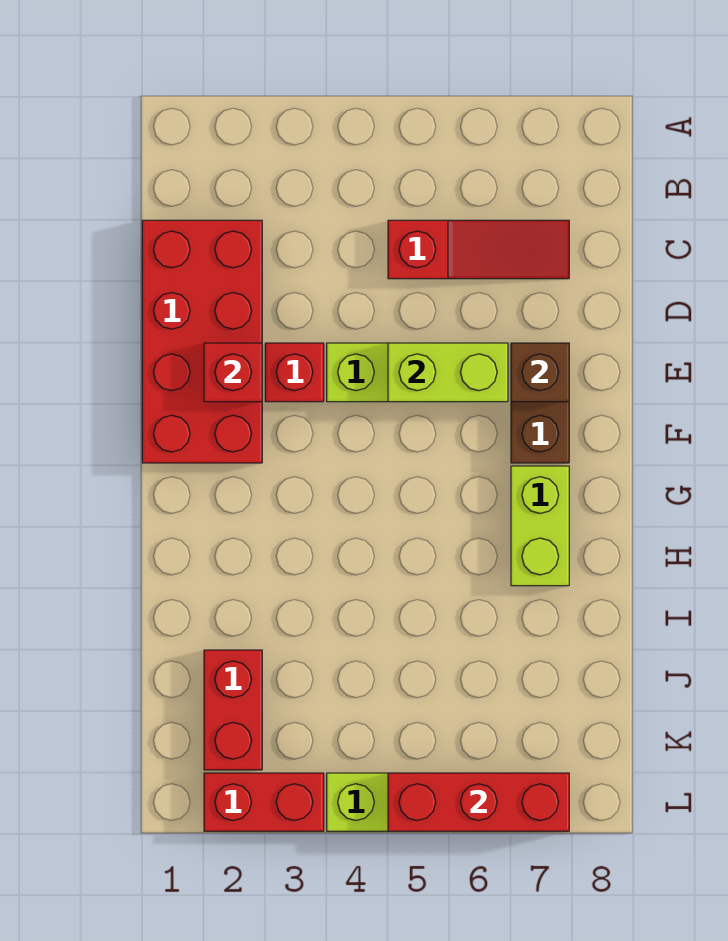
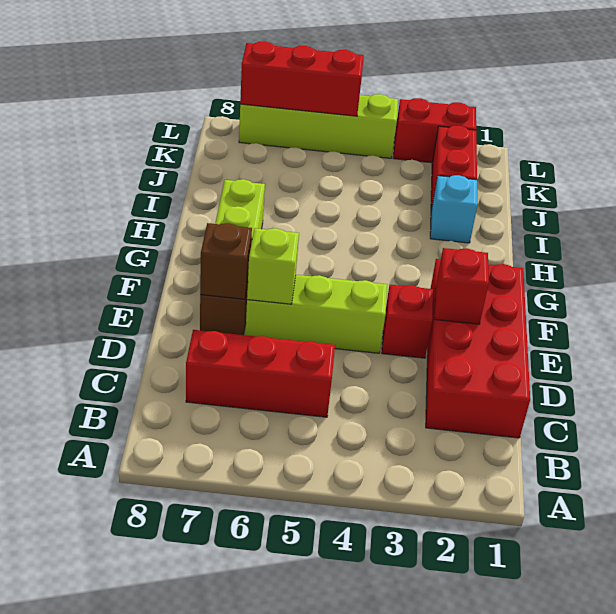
red slope C5:C7 level 1 top 5 -> red brick C5:C7 level 1
lime brick E5:E6 level 2 -> lime brick E6 level 2
none -> cyan brick I2 level 1

